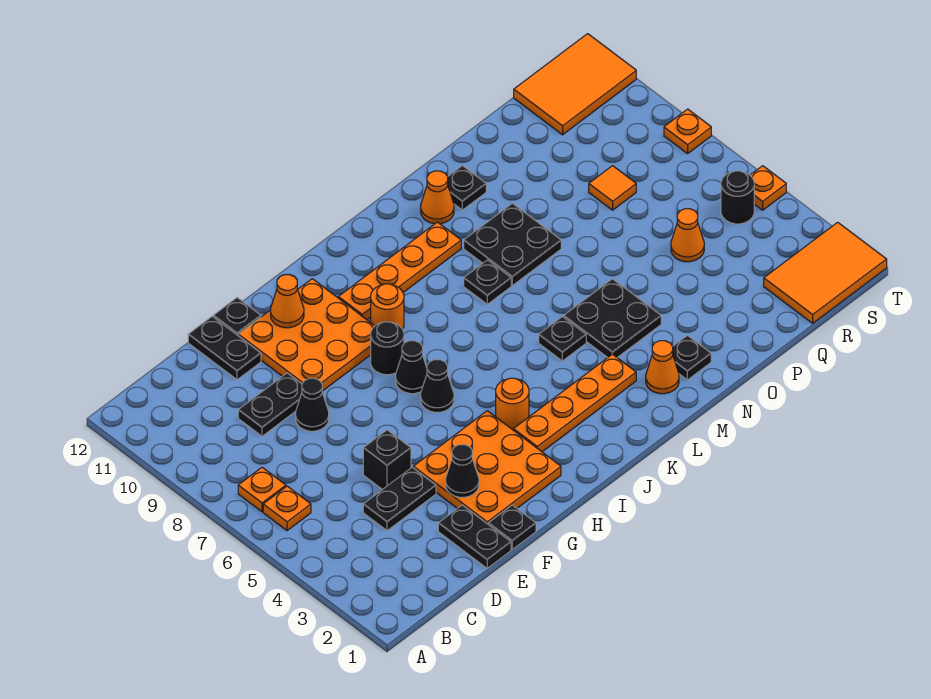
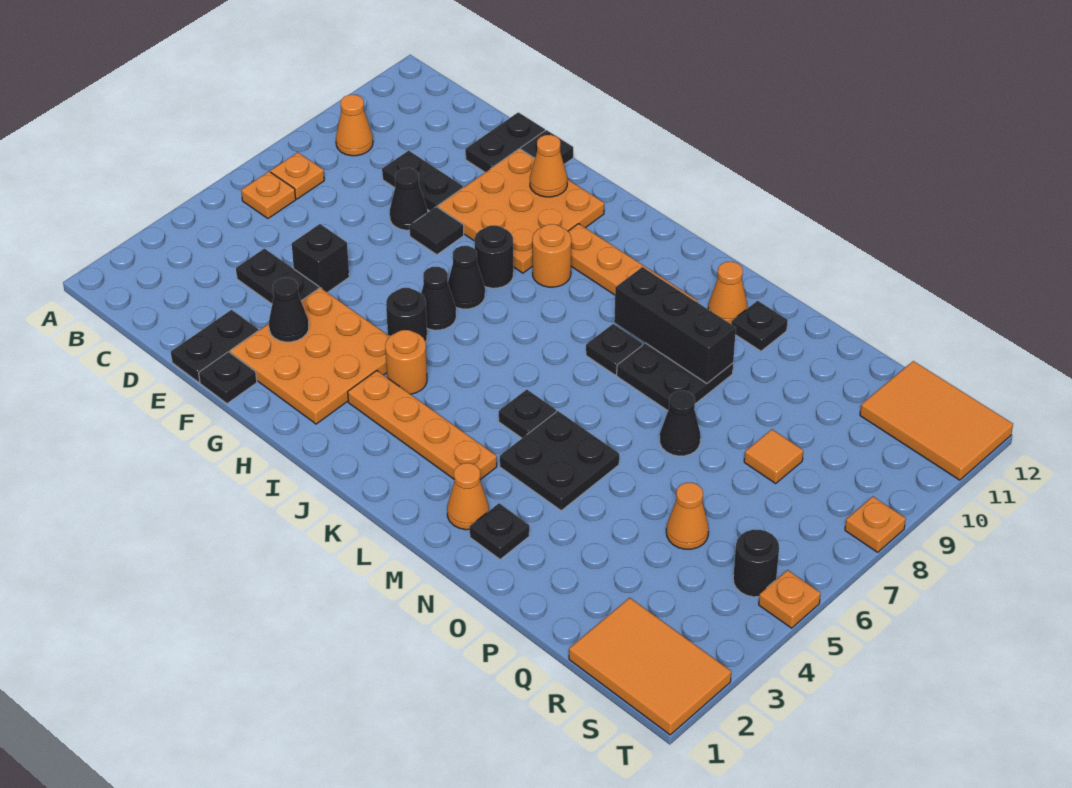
none -> orange cone B9 level 1
none -> black tile F8 level 1
none -> black round brick H5 level 1
none -> black brick L9:N9 level 2
none -> black cone O7 level 1

